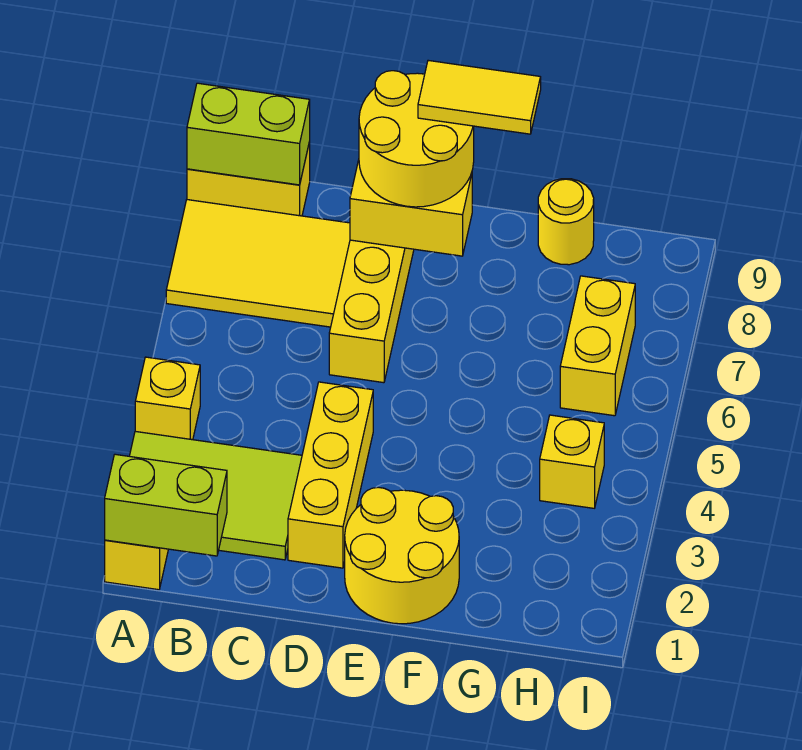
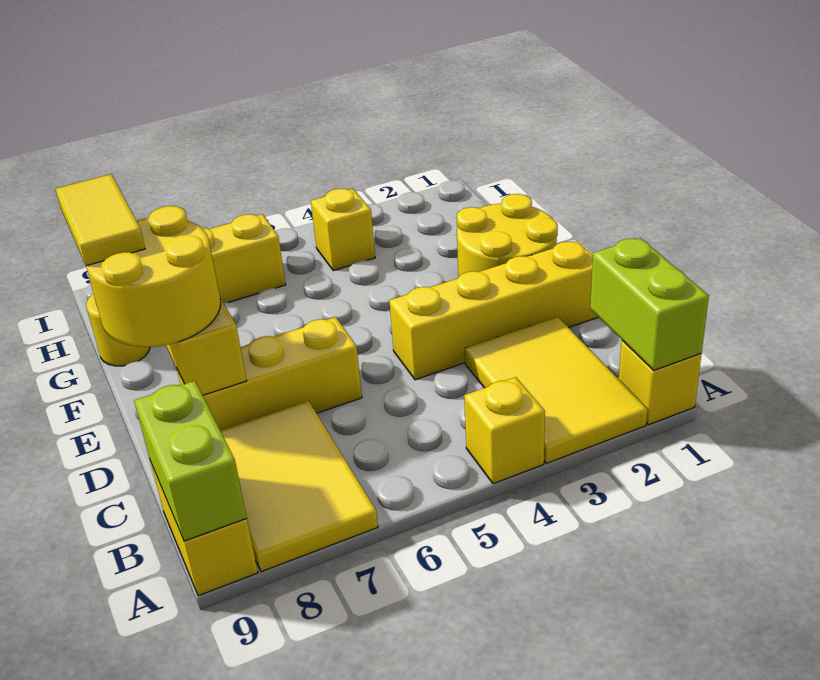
lime tile A2:C3 level 1 -> yellow tile A2:C3 level 1
yellow brick D2:D4 level 1 -> yellow brick D1:D4 level 1

